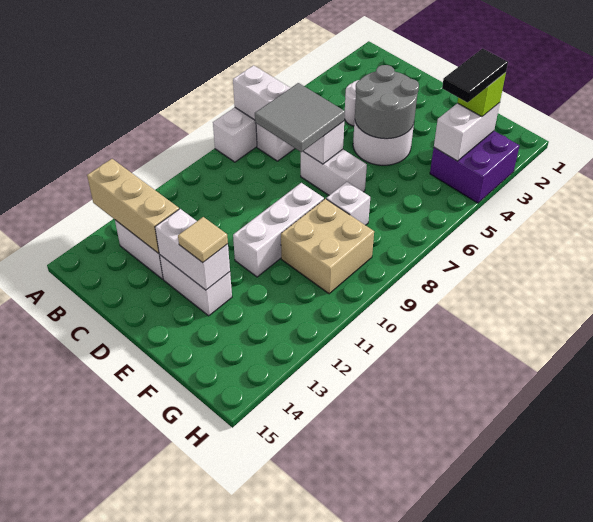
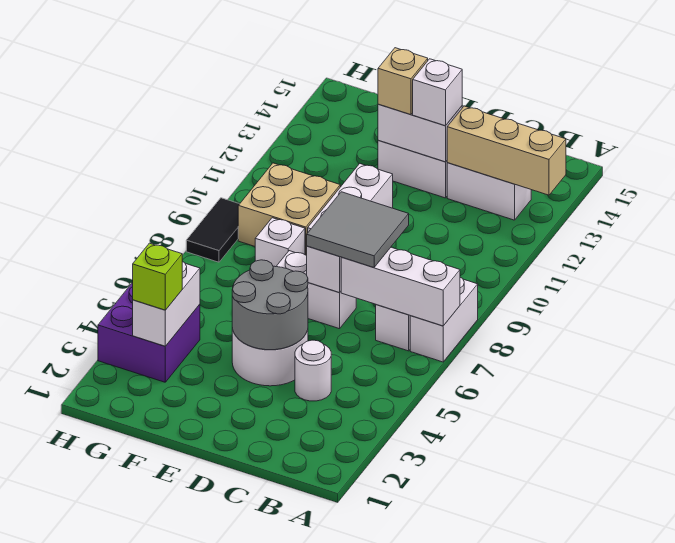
none -> white brick D13 level 3
tan tile E13 level 3 -> tan brick E13 level 3
black tile G3:G4 level 4 -> black tile H8:H9 level 1

